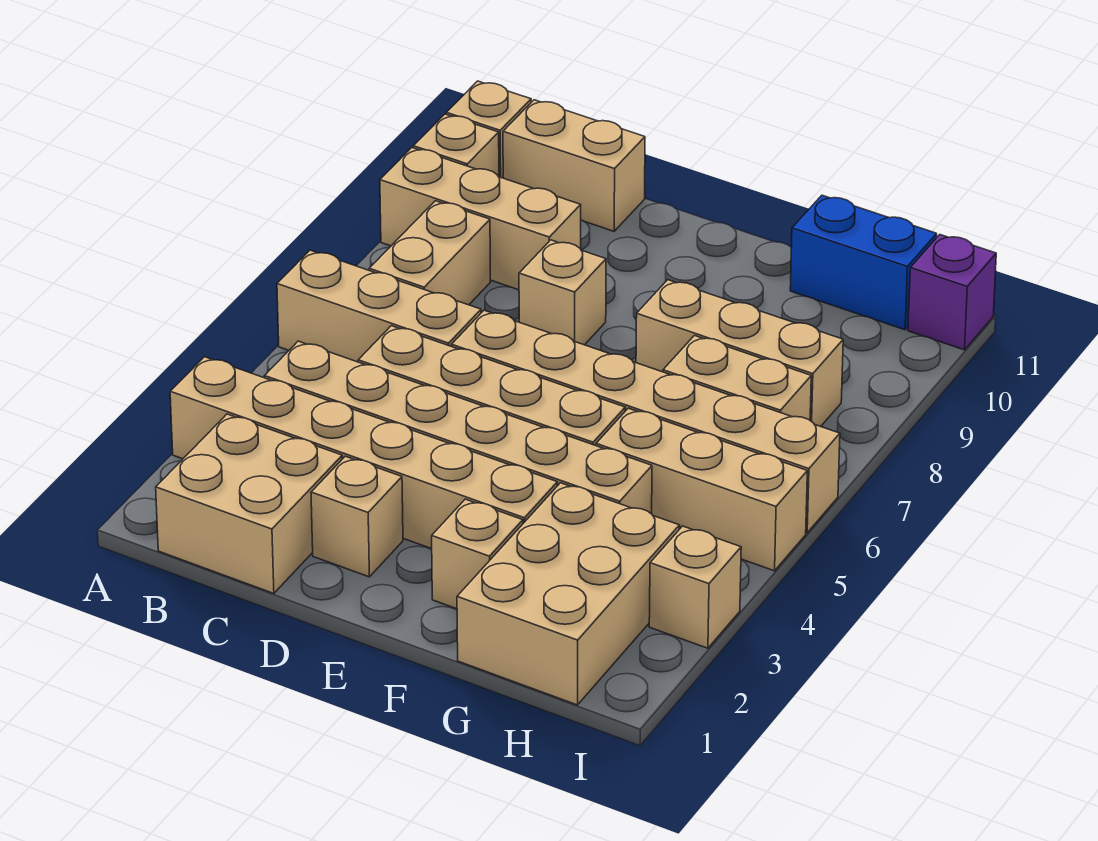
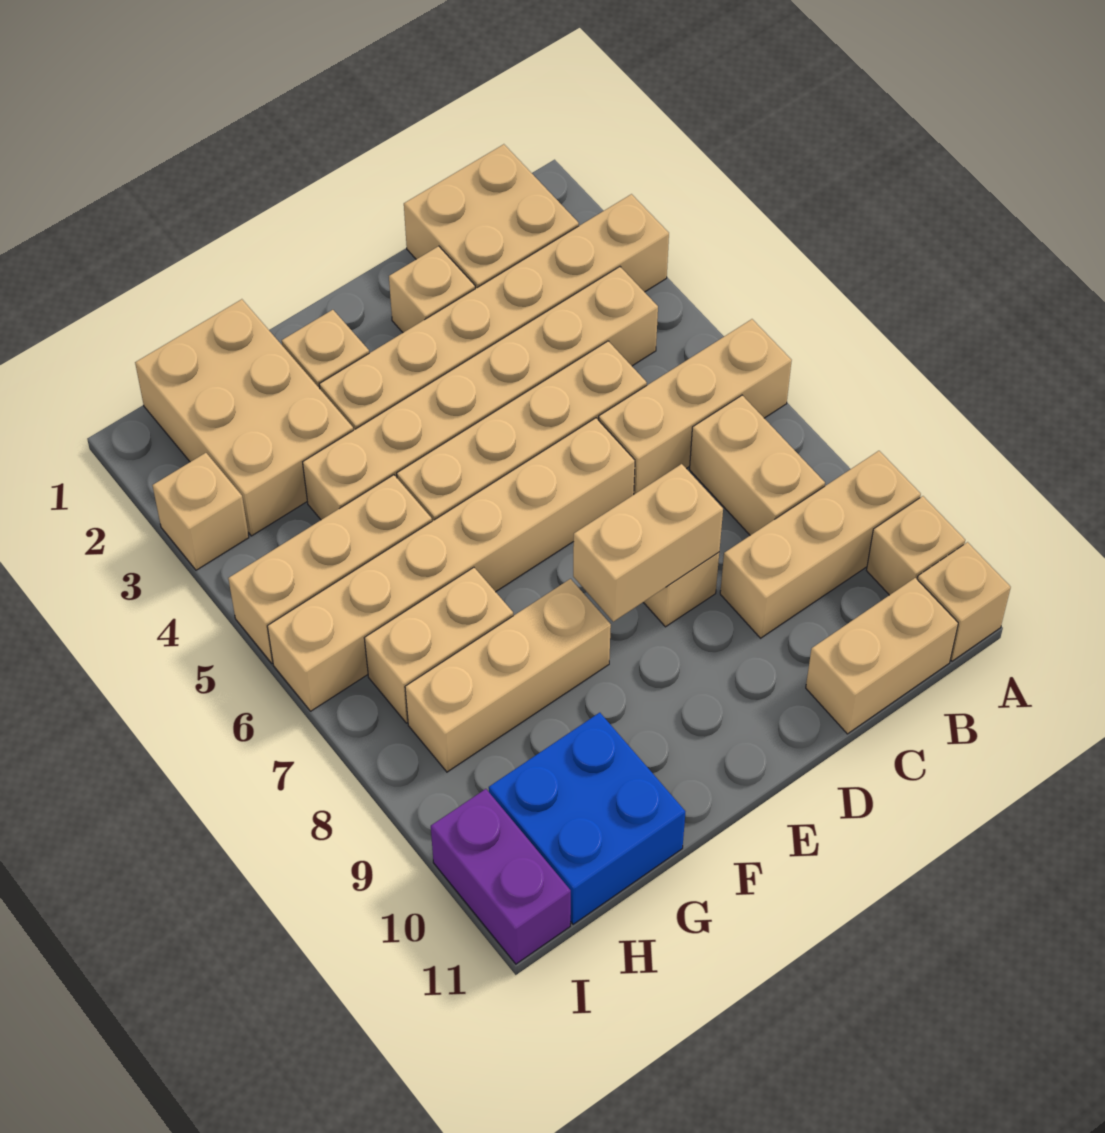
none -> tan brick D8:E8 level 2
blue brick G11:H11 level 1 -> blue brick G10:H11 level 1
purple brick I11 level 1 -> purple brick I10:I11 level 1

